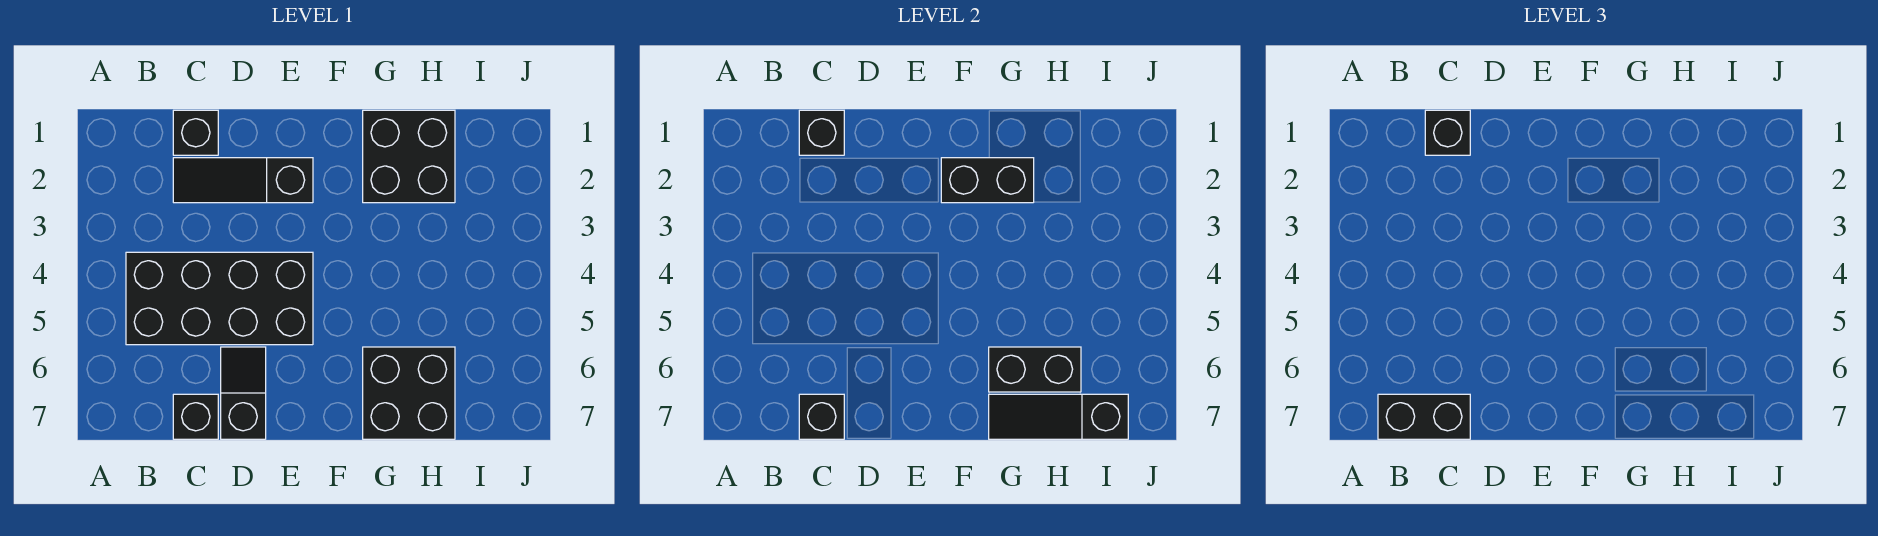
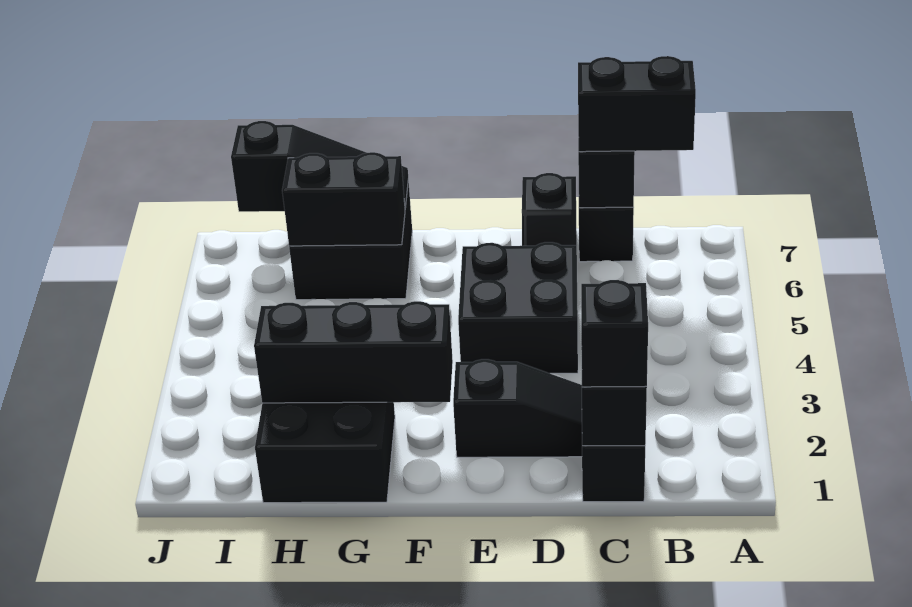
black brick B4:E5 level 1 -> black brick D4:E5 level 1
black brick F2:G2 level 2 -> black brick F2:H2 level 2

